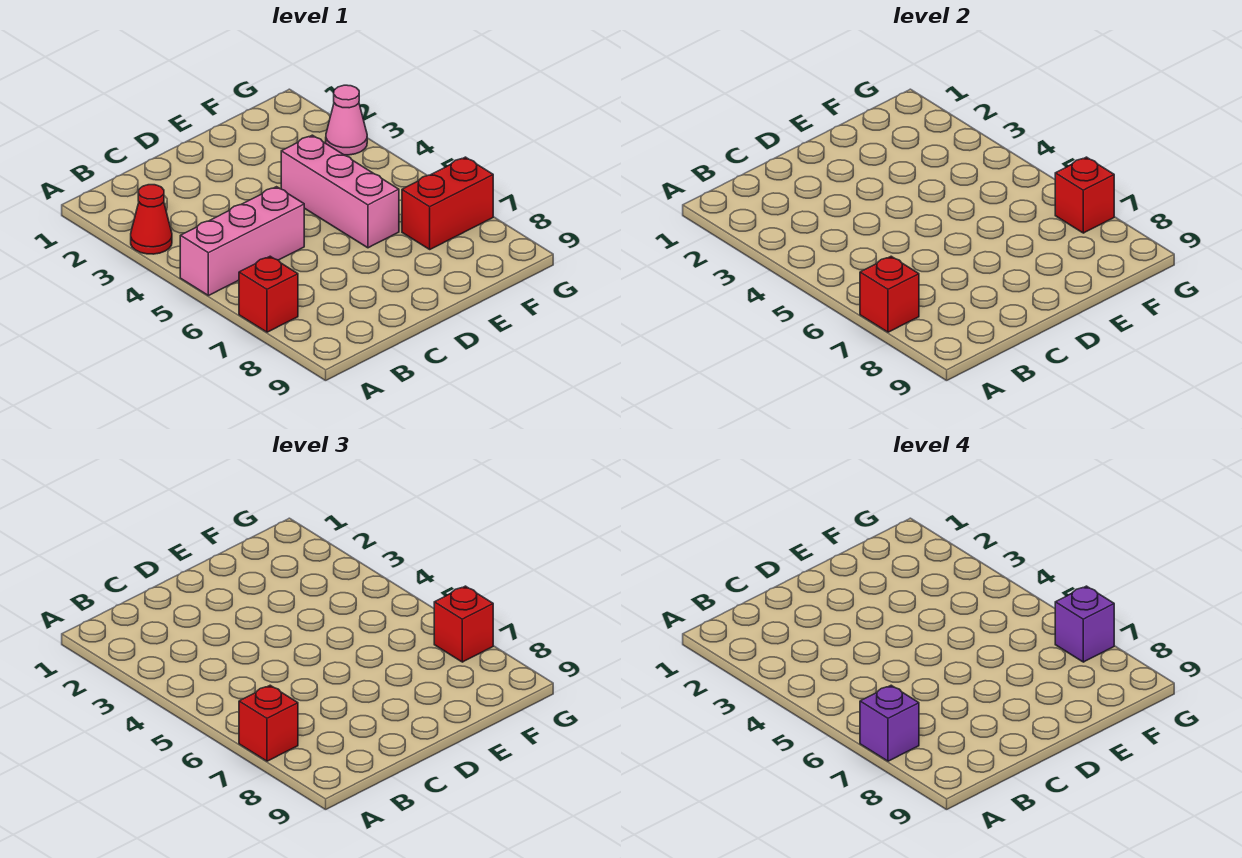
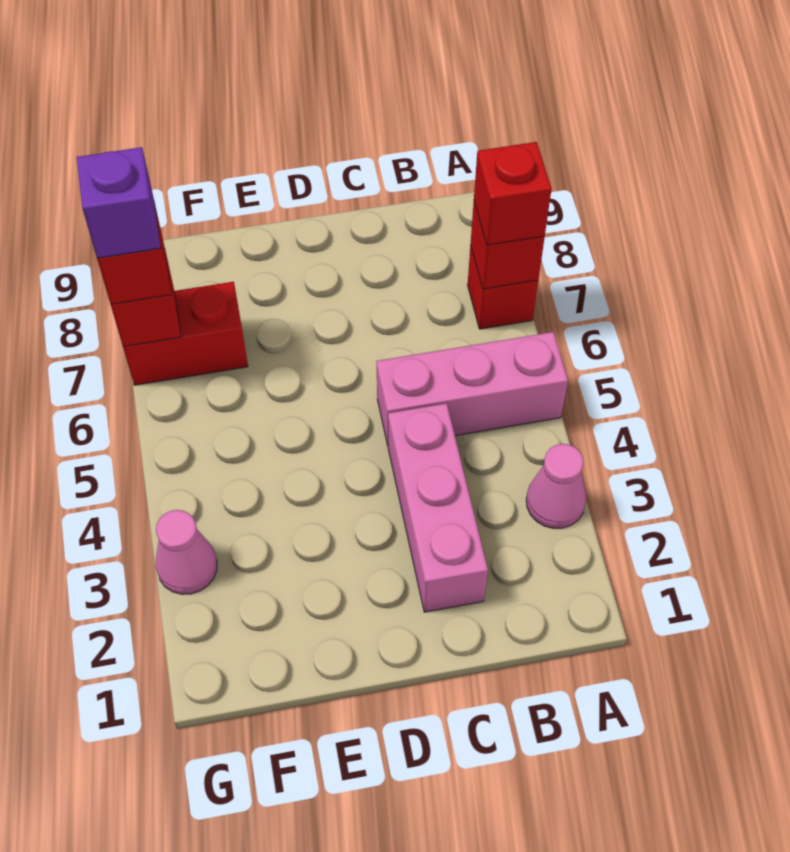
red cone A3 level 1 -> pink cone A3 level 1
purple brick A7 level 4 -> none
pink brick E4:E6 level 1 -> pink brick C2:C4 level 1

